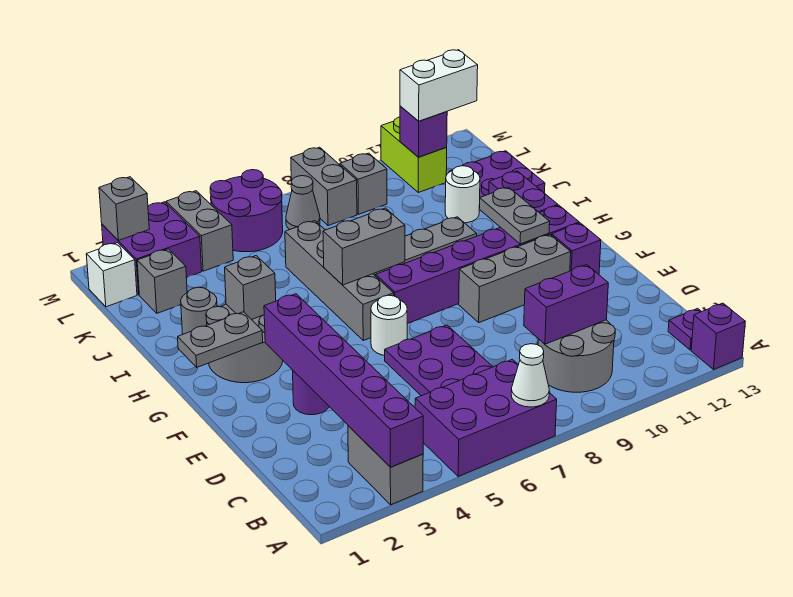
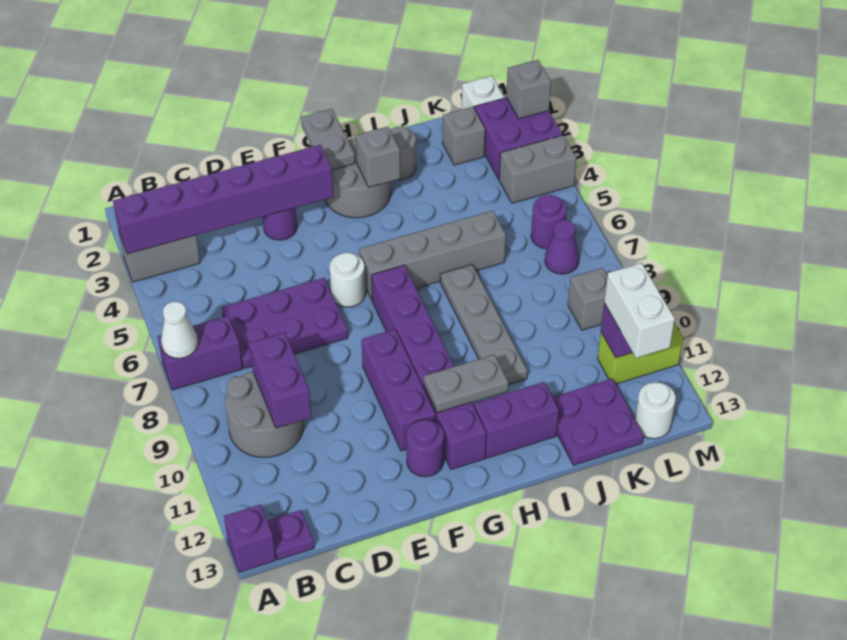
purple brick A5:B7 level 1 -> purple brick A7:B7 level 1
grey brick F9:F11 level 1 -> purple brick F9:F11 level 1
purple brick F12 level 1 -> purple round brick F12 level 1
grey brick H6:H7 level 2 -> none
white round brick J11 level 1 -> white round brick L13 level 1
purple round brick L5:M6 level 1 -> purple round brick L6 level 1
grey cone L7 level 1 -> purple cone L7 level 1
grey brick L8:M8 level 1 -> none

